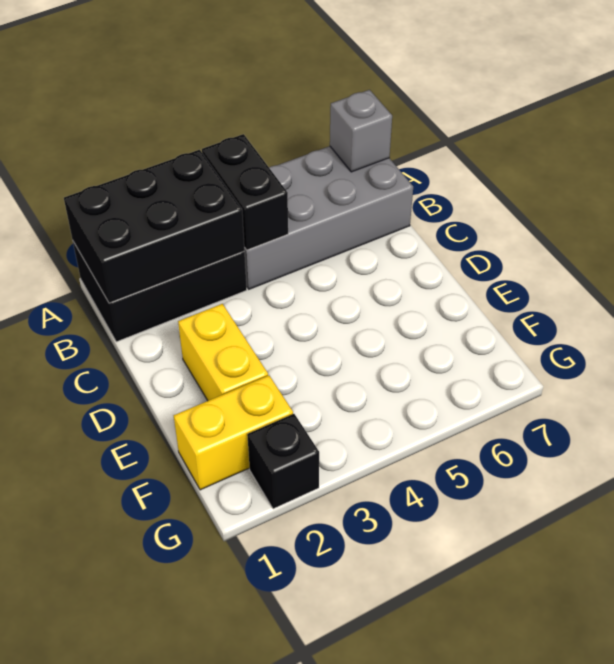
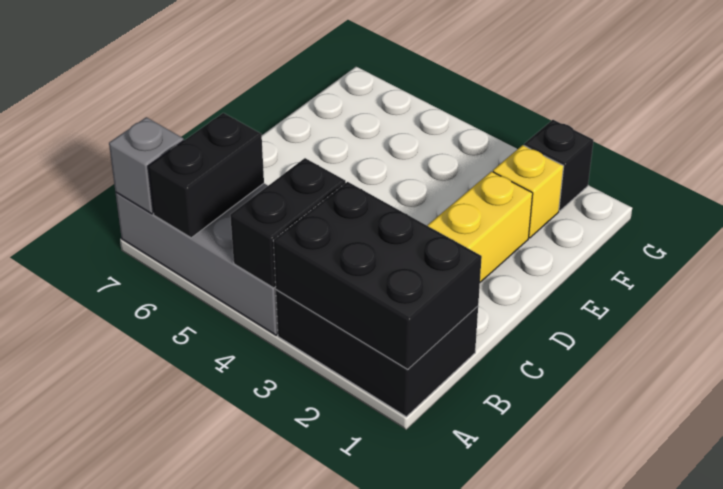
none -> black brick A6:B6 level 2
yellow brick F1:F2 level 1 -> yellow brick F2 level 1

